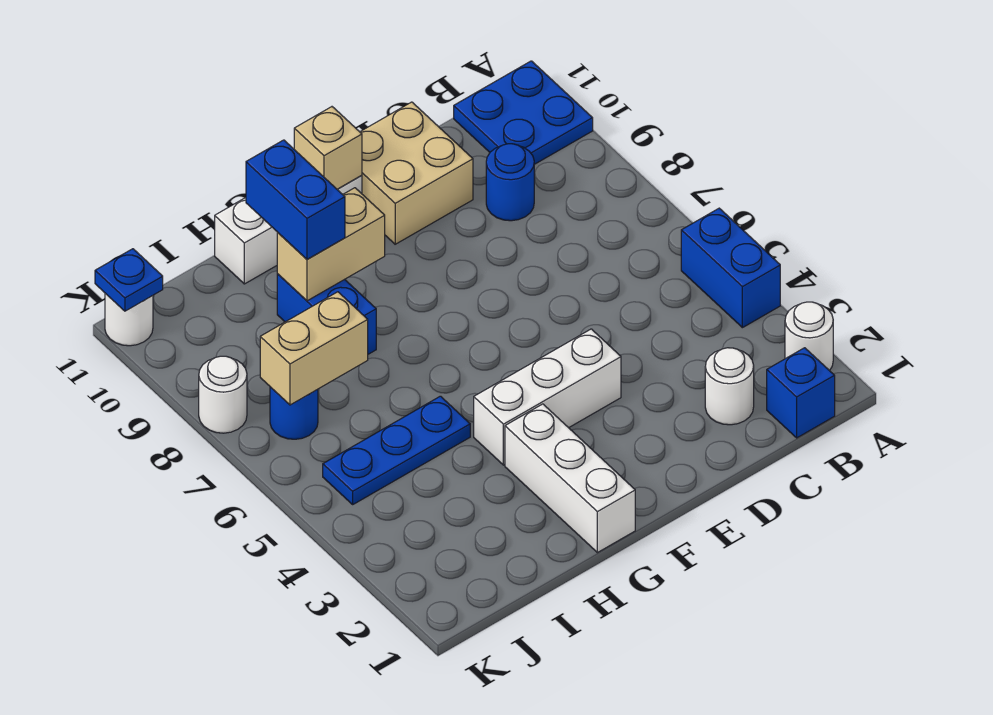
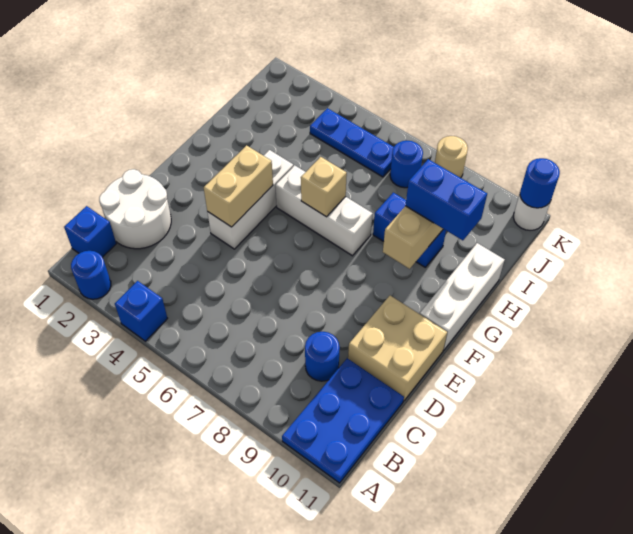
white round brick A2 level 1 -> blue round brick A2 level 1
blue brick A4:A5 level 1 -> blue brick A4 level 1
blue plate A10:B11 level 1 -> blue plate A10:C11 level 1
white round brick C2 level 1 -> white round brick C1:D2 level 1
tan brick F11 level 2 -> tan brick G6 level 2
white brick G1:G3 level 1 -> white brick G5:G7 level 1
blue plate H5:J5 level 1 -> blue plate J4:J6 level 1
tan brick I7:J7 level 2 -> tan brick E4:F4 level 2
white round brick K8 level 1 -> tan round brick K8 level 1
blue plate K11 level 2 -> blue round brick K11 level 2

